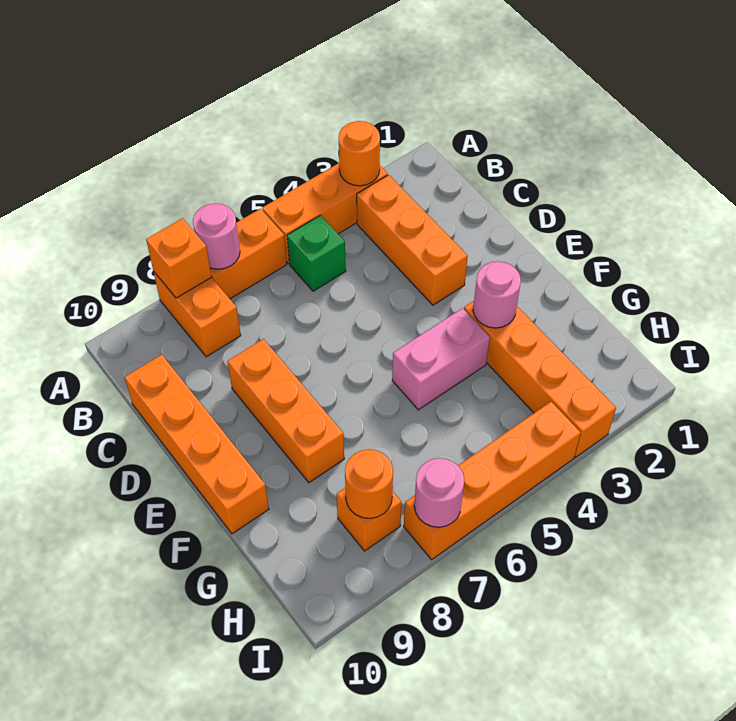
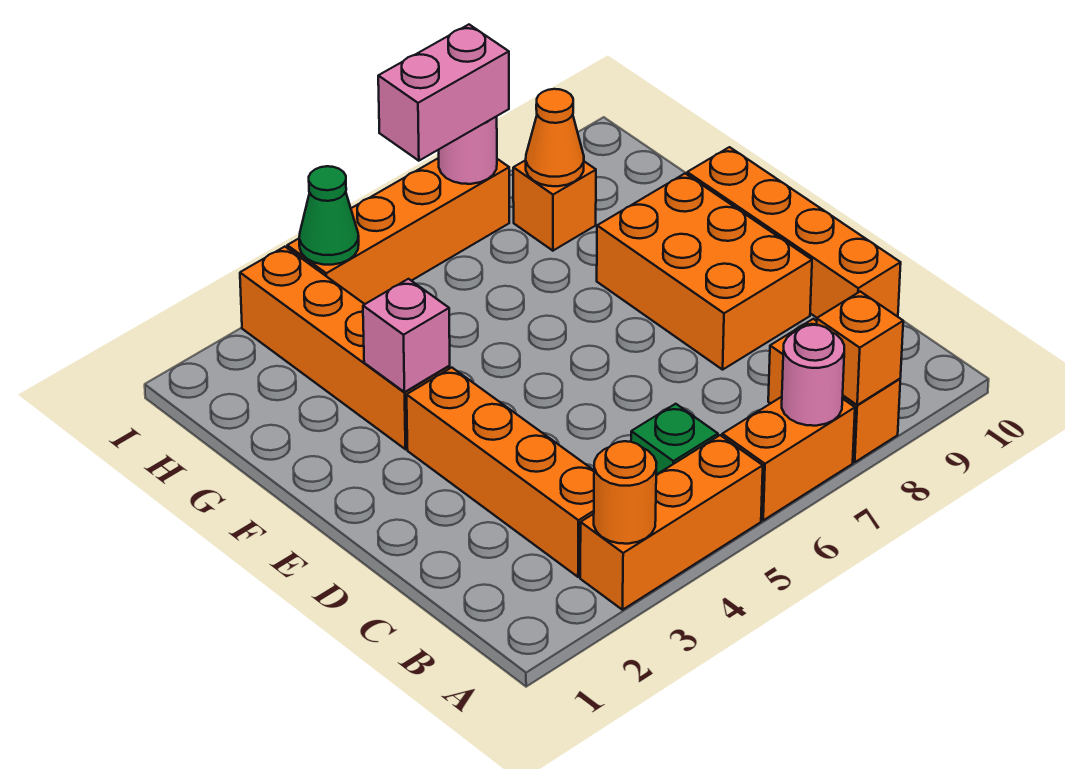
orange brick B3:D3 level 1 -> orange brick B3:E3 level 1
orange brick D8:F8 level 1 -> orange brick D8:F9 level 1
pink round brick F3 level 2 -> pink brick F3 level 2
pink brick F4:F5 level 1 -> pink brick I6:I7 level 3
orange round brick H8 level 2 -> orange cone H8 level 2
none -> green cone I4 level 2

